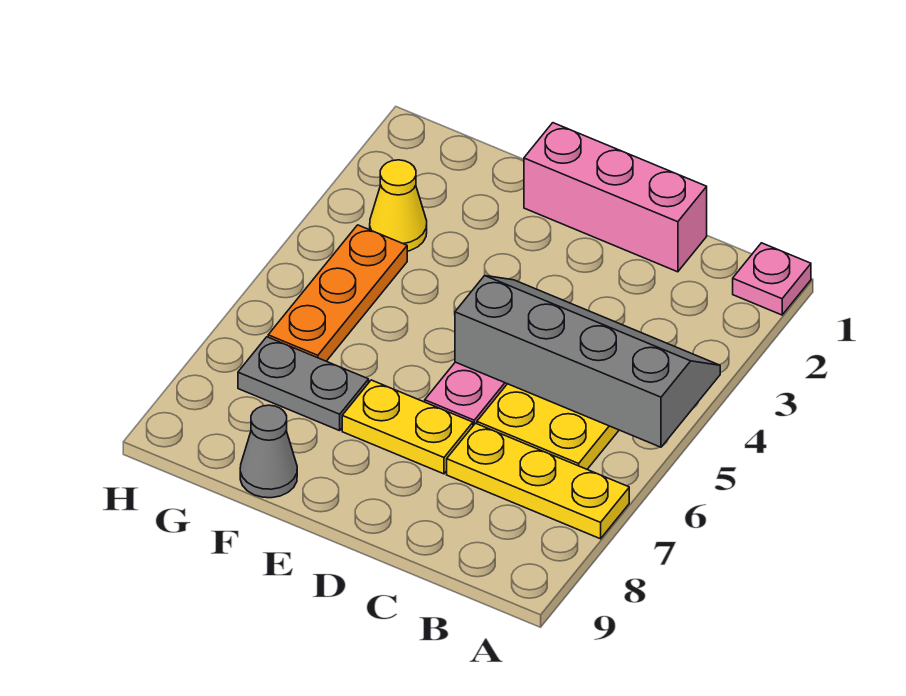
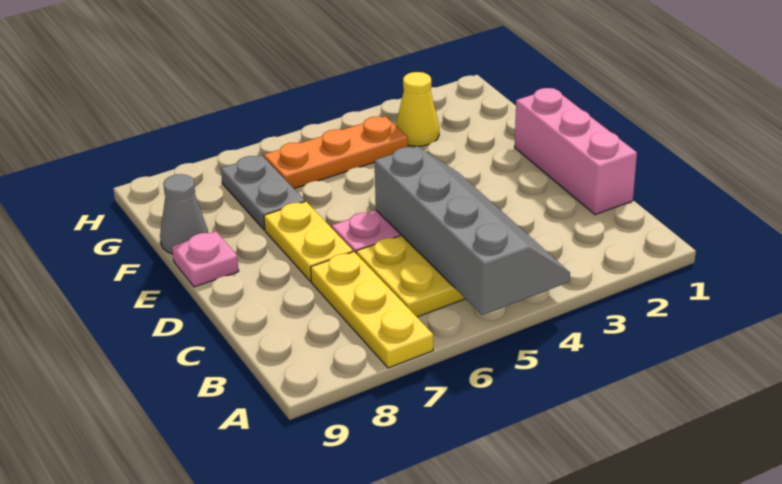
pink plate A1 level 1 -> pink plate E9 level 1

